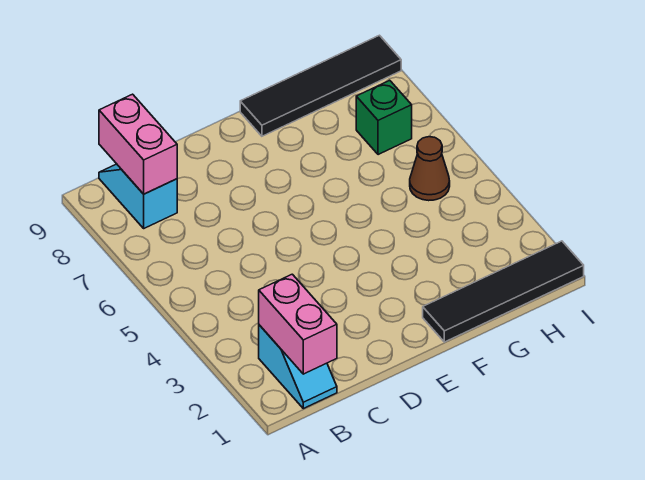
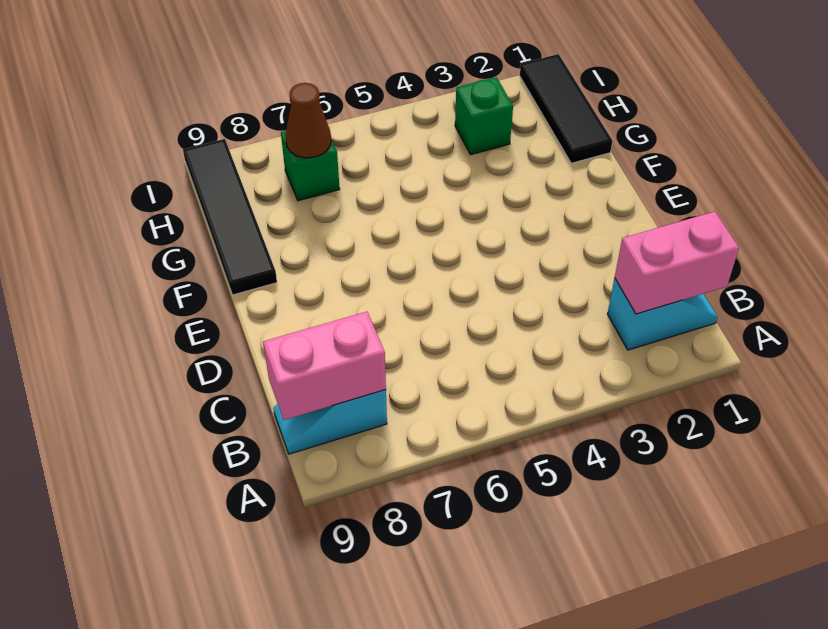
black tile F1:I1 level 1 -> black tile G1:I1 level 1
none -> green brick H3 level 1
brown cone H5 level 1 -> brown cone H7 level 2

